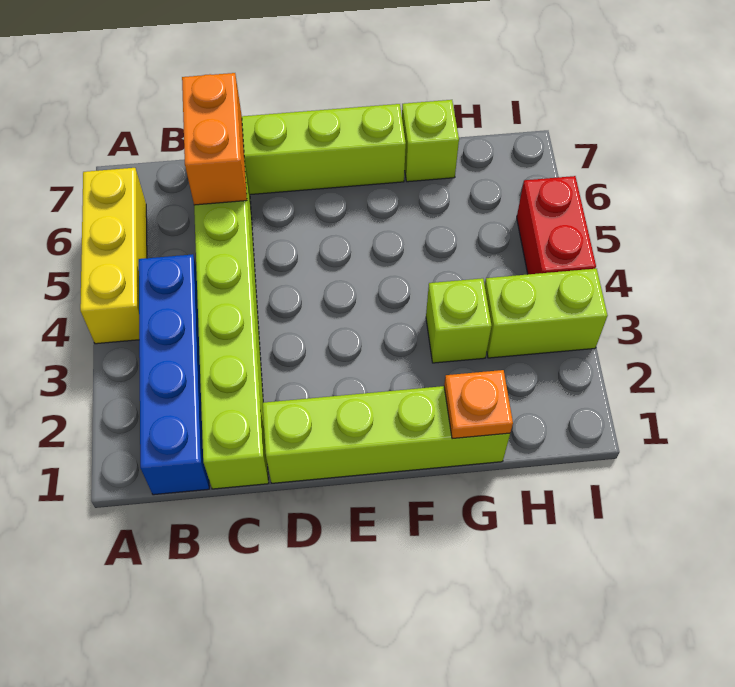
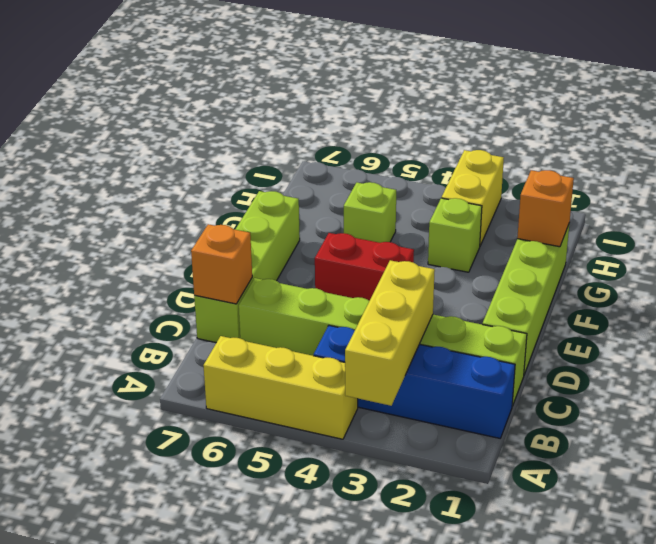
none -> yellow brick A3:C3 level 2
orange brick C6:C7 level 2 -> orange brick C7 level 2
orange plate G1 level 2 -> orange brick G1 level 2
lime brick G7 level 1 -> lime brick G5 level 1
lime brick H3:I3 level 1 -> yellow brick H3:I3 level 1
red brick I4:I5 level 1 -> red brick E4:E5 level 1

